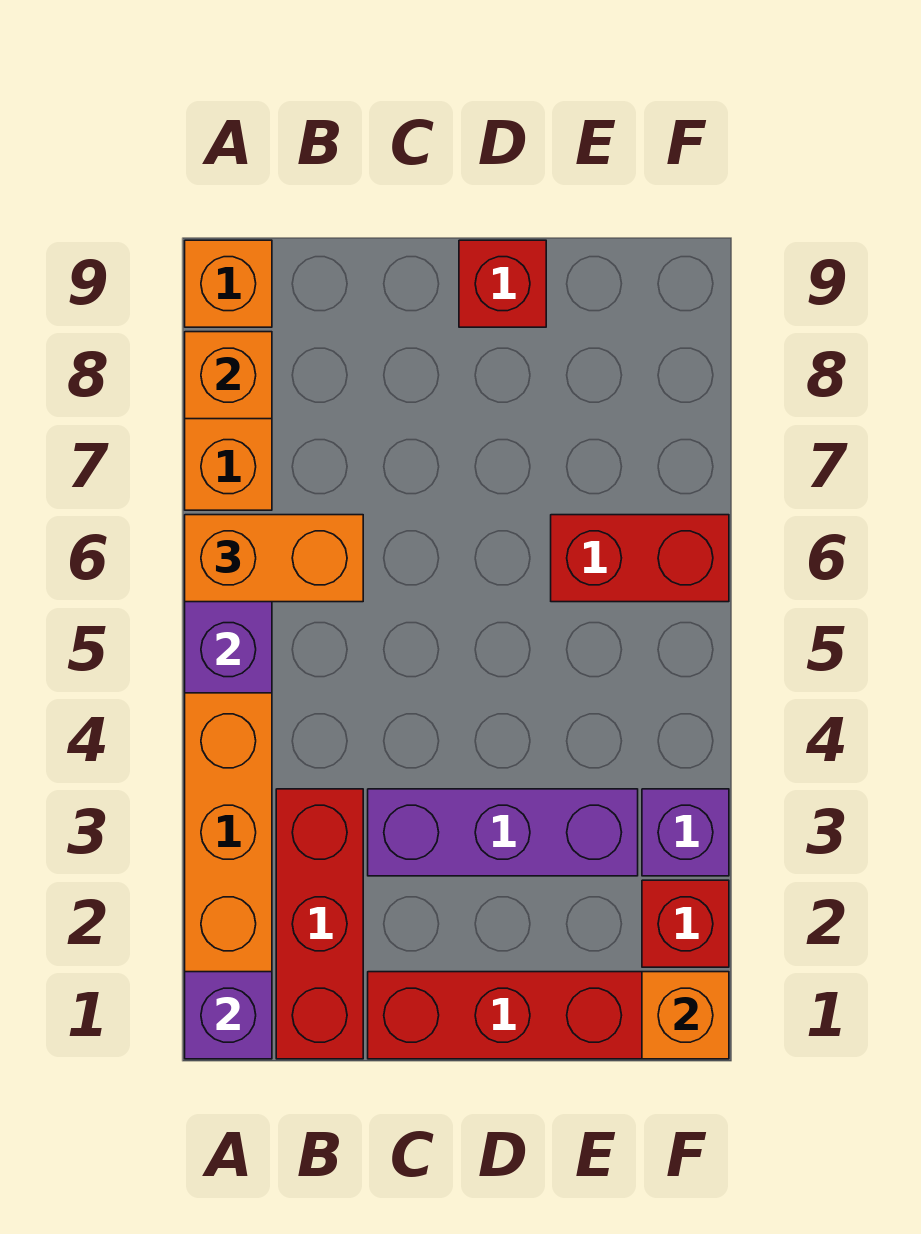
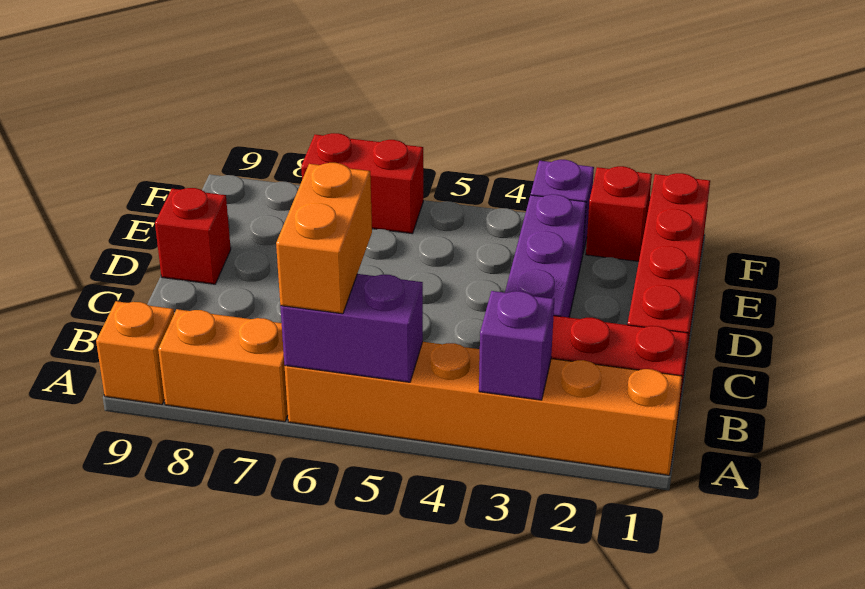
purple brick A1 level 2 -> purple brick A3 level 2
orange brick A8 level 2 -> none
red brick E6:F6 level 1 -> red brick F6:F7 level 1
orange brick F1 level 2 -> none

